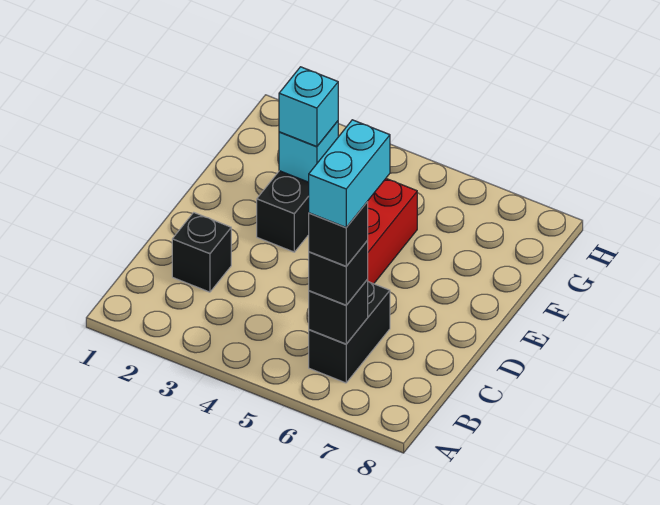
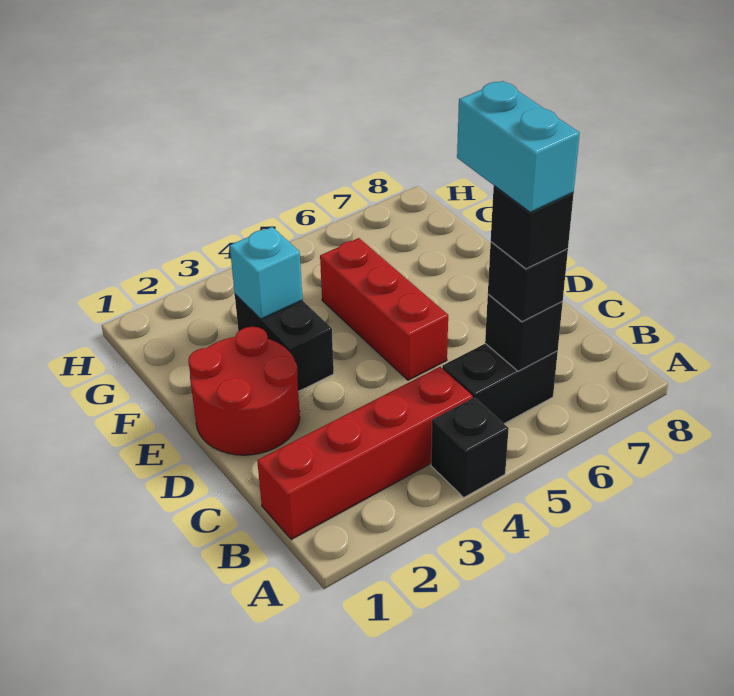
none -> red brick B1:B4 level 1
black brick B6:C6 level 1 -> black brick B5:B6 level 1
black brick C2 level 1 -> black brick A4 level 1
none -> red round brick D1:E2 level 1
cyan brick F3 level 3 -> none

